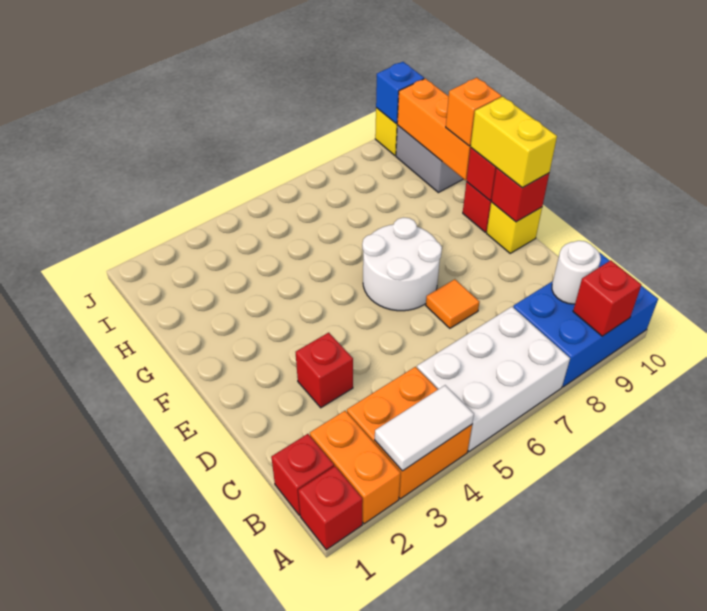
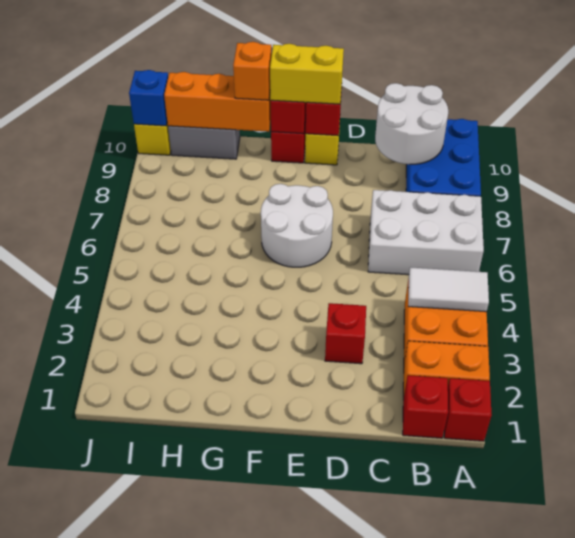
white tile A3:A4 level 2 -> white tile A4:B4 level 2
white brick A5:B7 level 1 -> white brick A6:C7 level 1
red brick A9 level 2 -> none
white round brick B9 level 2 -> white round brick B9:C10 level 2
orange tile D7 level 1 -> none

